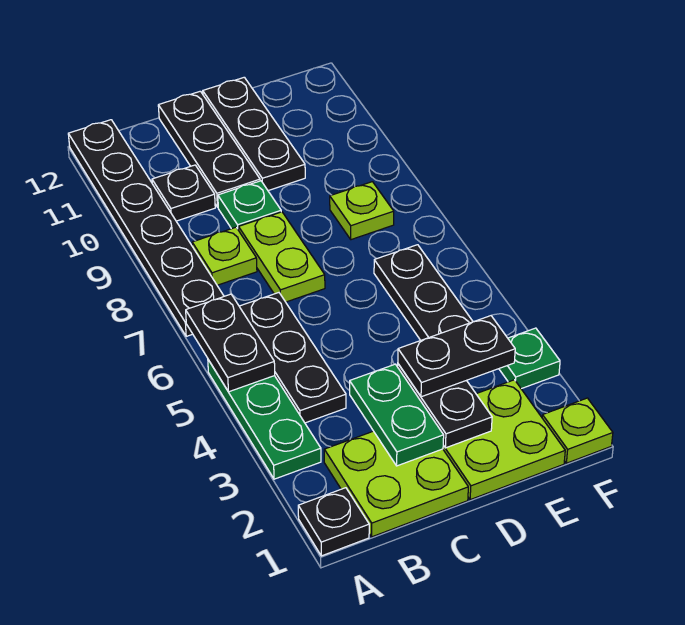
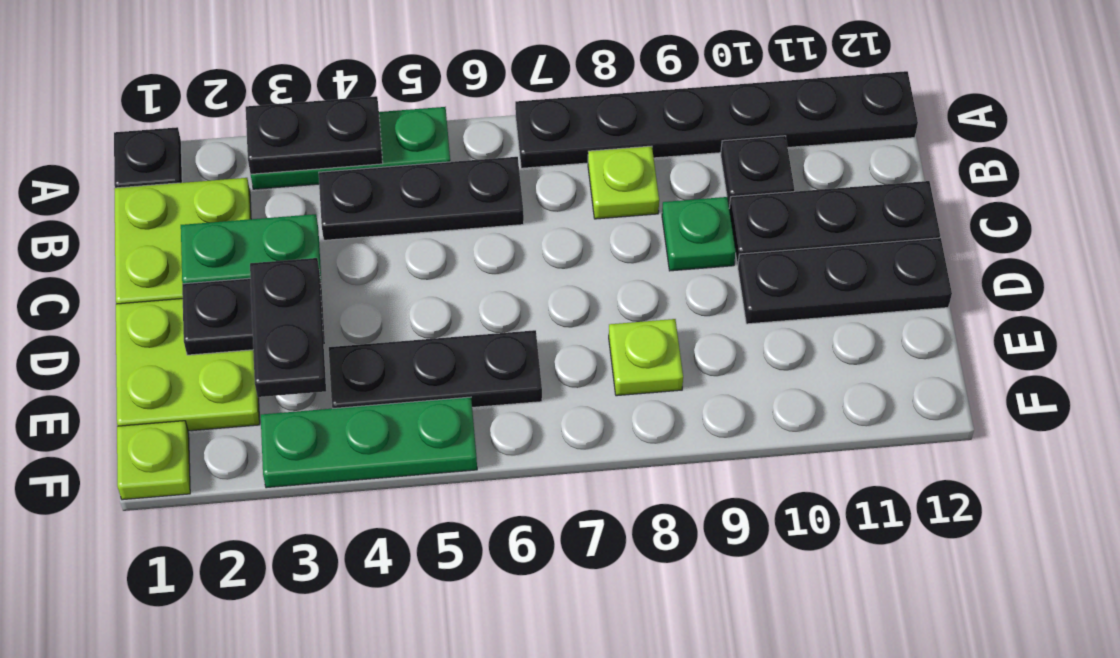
black plate A5:A6 level 2 -> black plate A3:A4 level 2
lime plate C7:C8 level 1 -> none
green plate F3 level 1 -> green plate F3:F5 level 1

